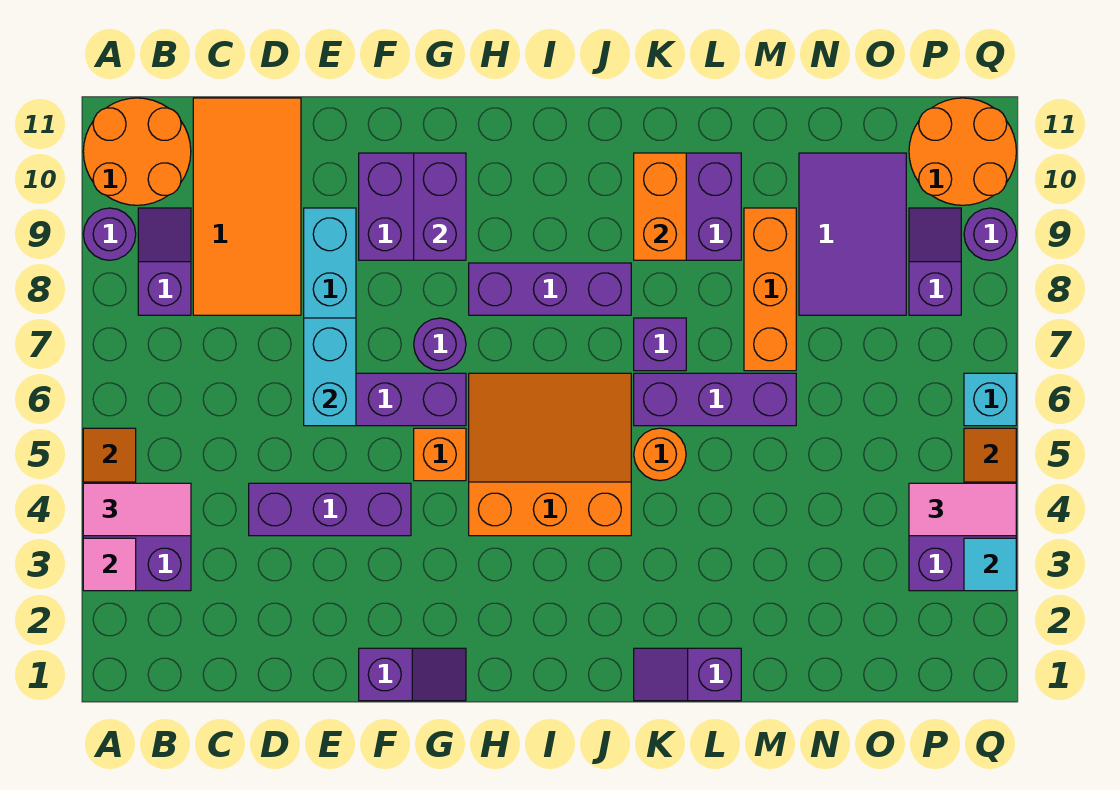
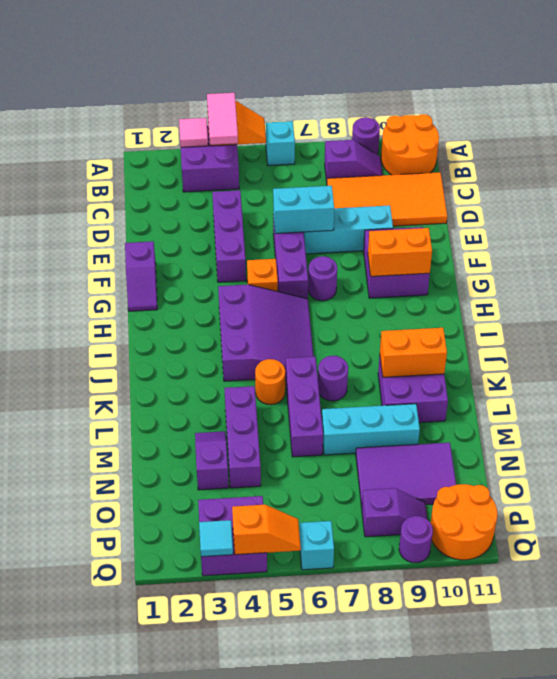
none -> cyan brick A6 level 1
purple brick G9:G10 level 2 -> orange brick G9:G10 level 2
orange slope H4:J6 level 1 top 4 -> purple slope H4:J6 level 1 top 4
purple brick H8:J8 level 1 -> purple brick L4:N4 level 1
purple slope K1:L1 level 1 top L -> purple slope M3:N3 level 1 top N
purple brick K7 level 1 -> purple round brick K7 level 1
orange brick M7:M9 level 1 -> cyan brick M7:M9 level 1
pink tile P4:Q4 level 3 -> none

